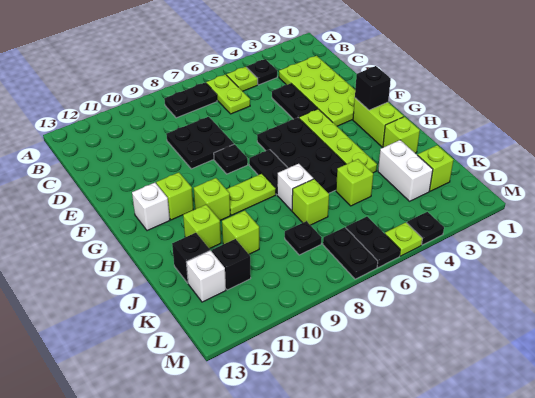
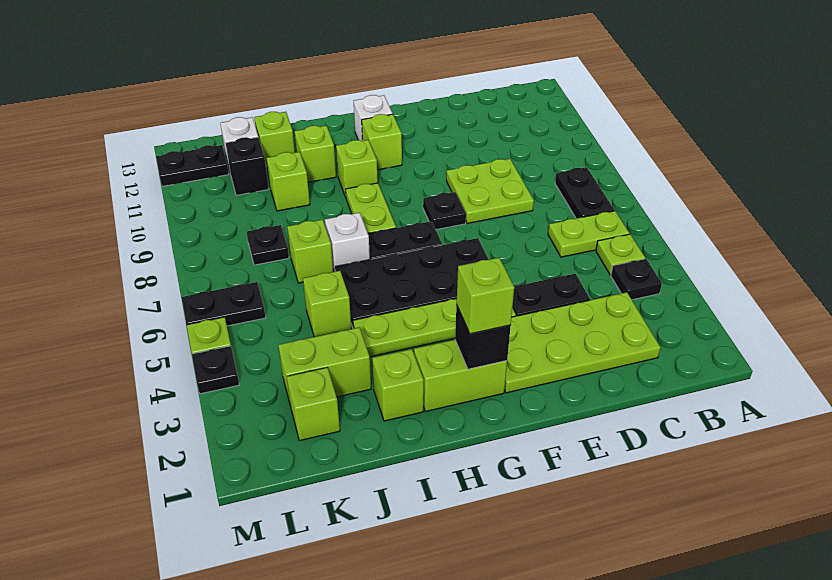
black plate D8:E9 level 1 -> lime plate D8:E9 level 1
none -> lime brick G2 level 3
white brick J3:K3 level 1 -> lime brick J3:K3 level 1
black brick J12 level 1 -> lime brick J12 level 1
black plate L7:M7 level 1 -> black plate L12:M12 level 1

